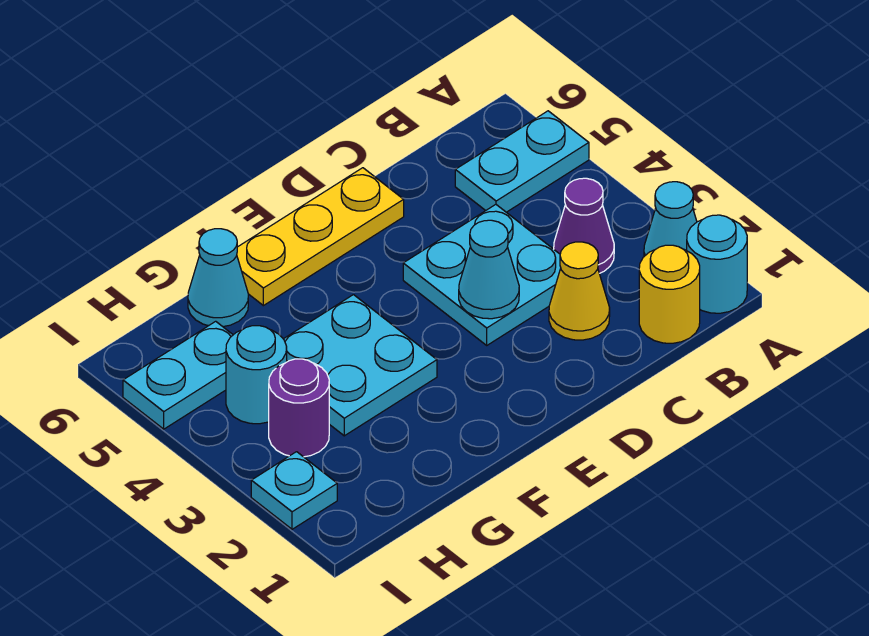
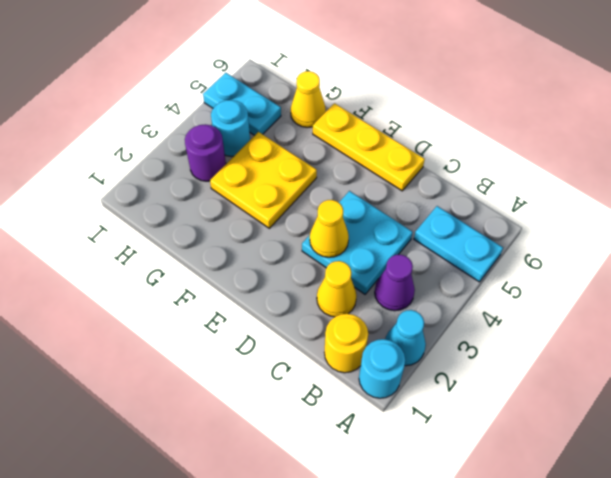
cyan cone D3 level 2 -> yellow cone D3 level 2
cyan plate F3:G4 level 1 -> yellow plate F3:G4 level 1
cyan cone G6 level 1 -> yellow cone G6 level 1
cyan plate I2 level 1 -> none

